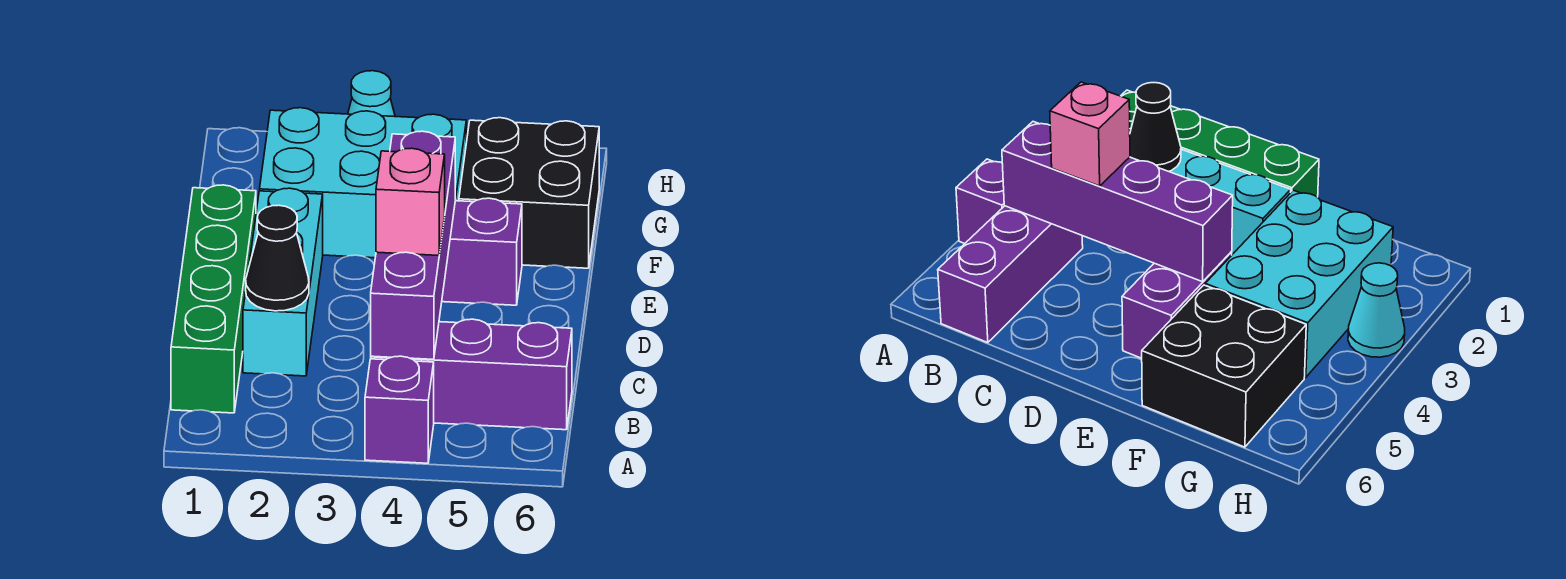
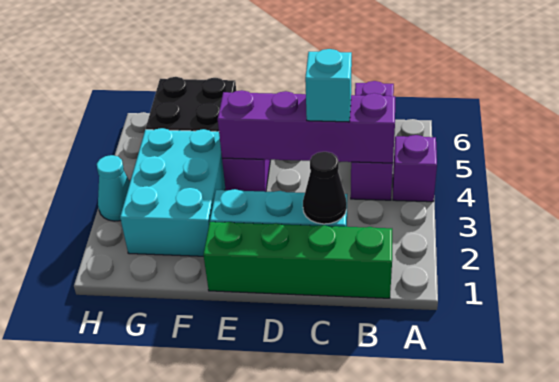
pink brick C4 level 3 -> cyan brick C4 level 3

